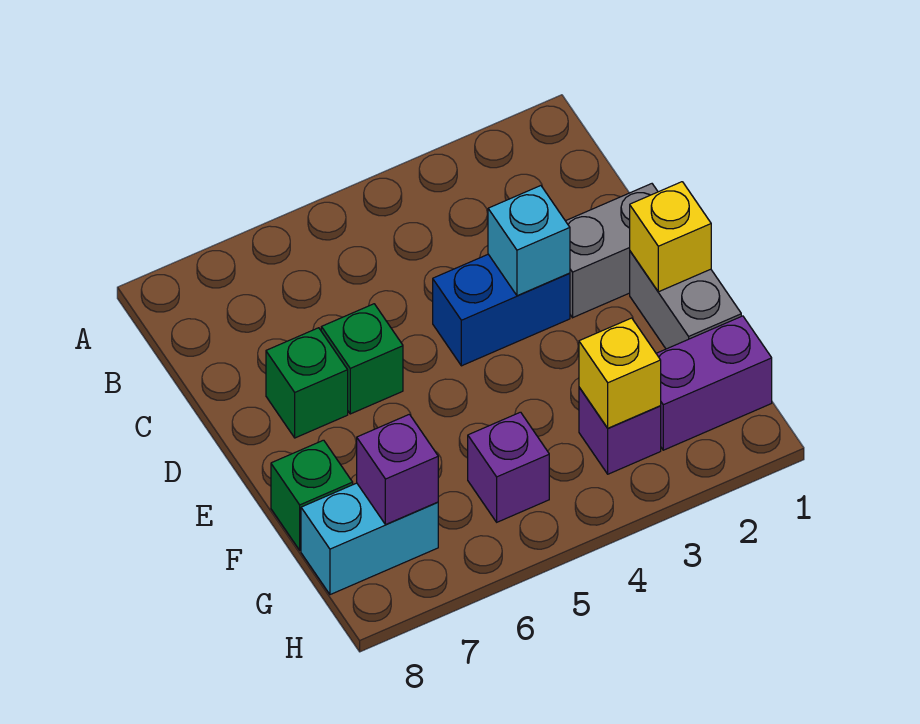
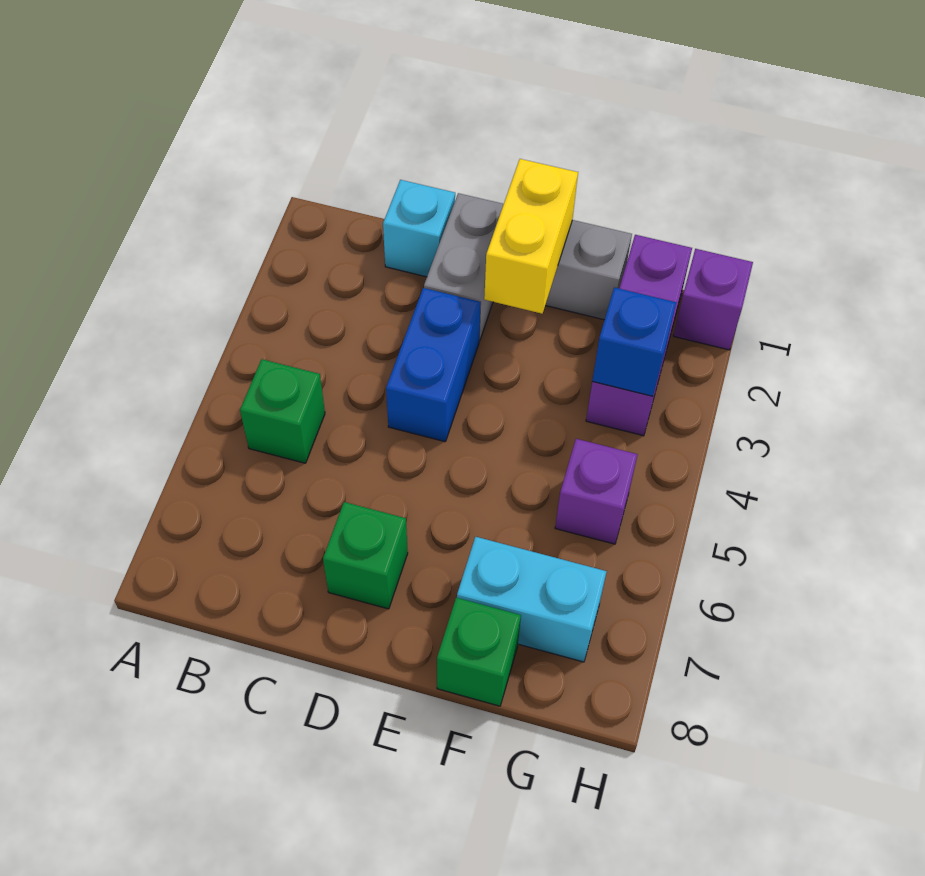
cyan brick D3 level 2 -> cyan brick C1 level 1
green brick D6 level 1 -> green brick B5 level 1
yellow brick E1 level 2 -> yellow brick E1:E2 level 2
yellow brick G3 level 2 -> blue brick G3 level 2
cyan brick G7:G8 level 1 -> cyan brick F7:G7 level 1
purple brick G7 level 2 -> purple brick H1 level 1

